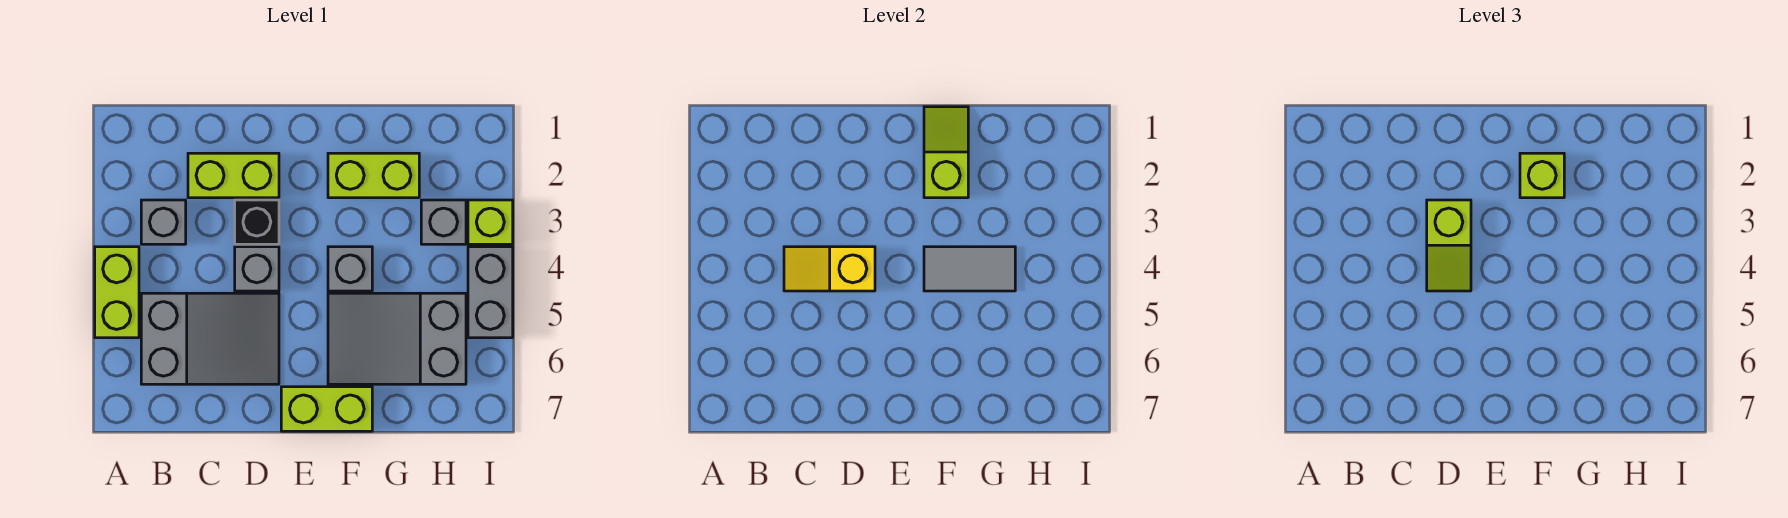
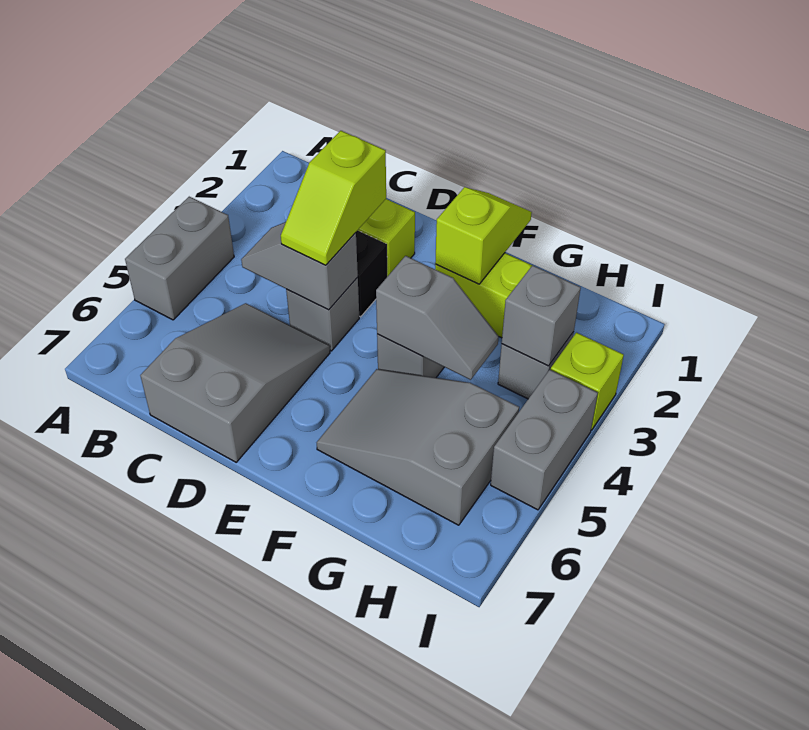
lime brick A4:A5 level 1 -> grey brick A4:A5 level 1
grey brick B3 level 1 -> grey brick H3 level 2
grey slope B5:D6 level 1 top B -> grey slope C5:D7 level 1 top 7
yellow slope C4:D4 level 2 top D -> grey slope C4:D4 level 2 top D
lime brick E7:F7 level 1 -> none
lime brick F2 level 3 -> none
grey tile F4:G4 level 2 -> grey slope F4:G4 level 2 top F

